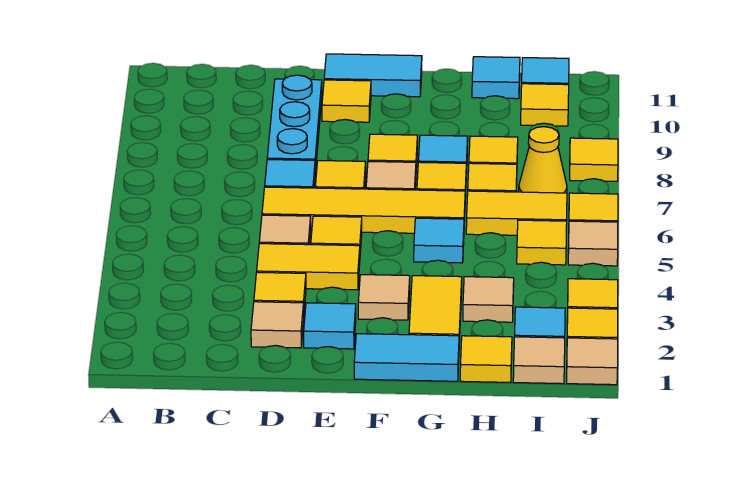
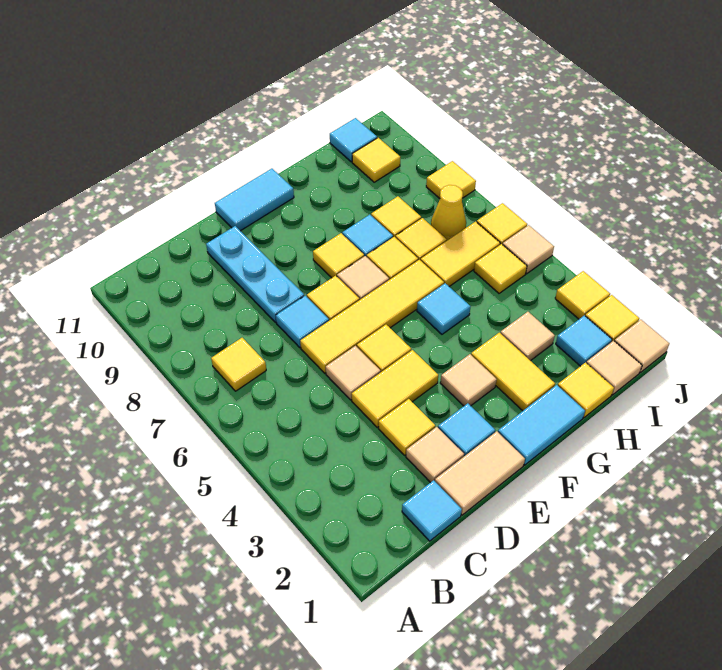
none -> tan tile D1:E1 level 1
yellow tile E10 level 1 -> yellow tile B7 level 1
cyan tile H11 level 1 -> cyan tile C1 level 1

